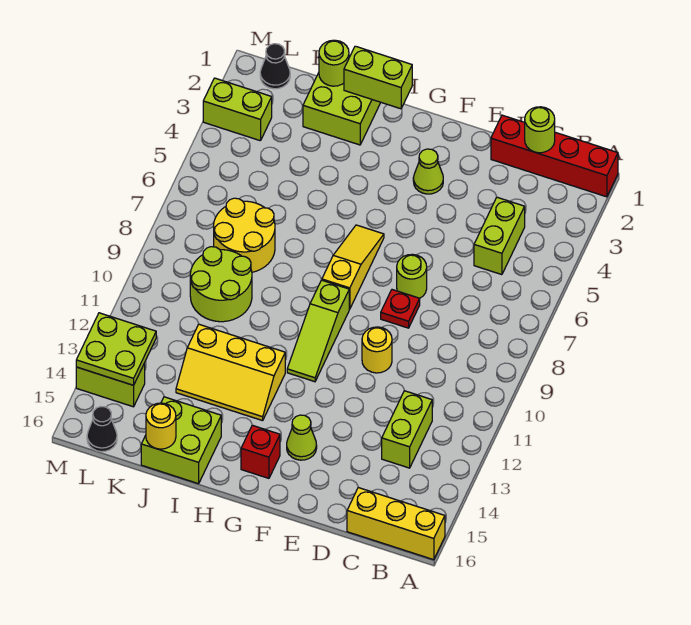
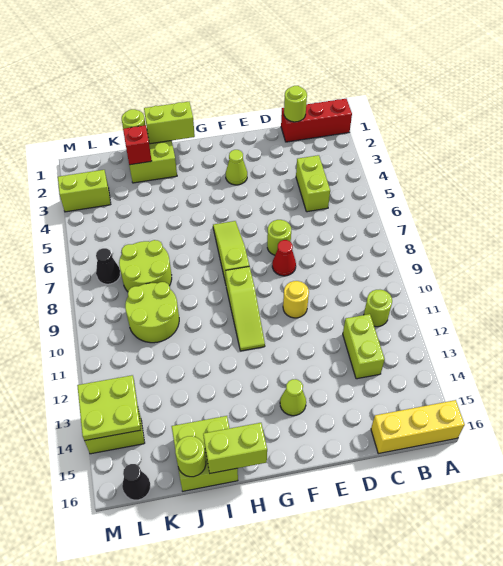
red brick A1:D1 level 1 -> red brick A1:C1 level 1
none -> lime round brick B11 level 1
red plate E8 level 1 -> red cone E8 level 1
yellow slope G6:G8 level 1 top 8 -> lime slope G6:G8 level 1 top 8
red brick G15 level 1 -> red brick J2 level 2
yellow slope H12:J13 level 1 top 12 -> none
none -> lime brick H16:I16 level 2
yellow round brick J7:K8 level 1 -> lime round brick J7:K8 level 1
yellow round brick J16 level 2 -> lime round brick J16 level 2
black cone L1 level 1 -> black cone L7 level 1

